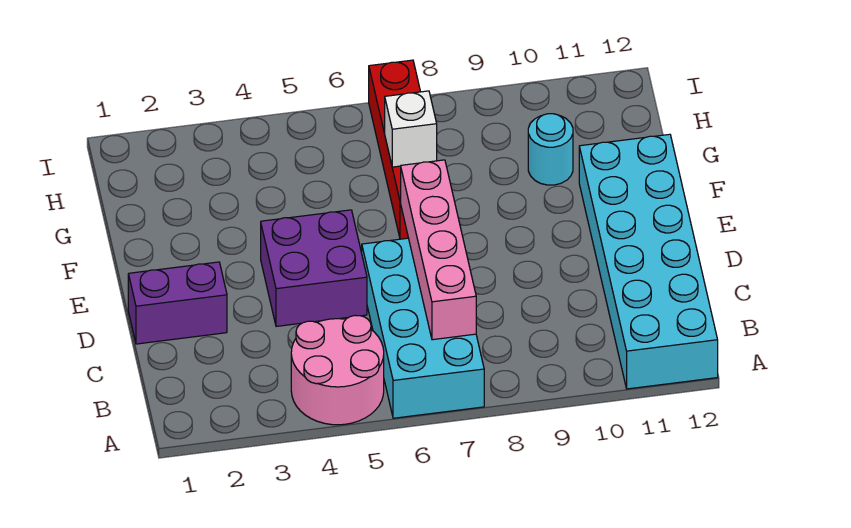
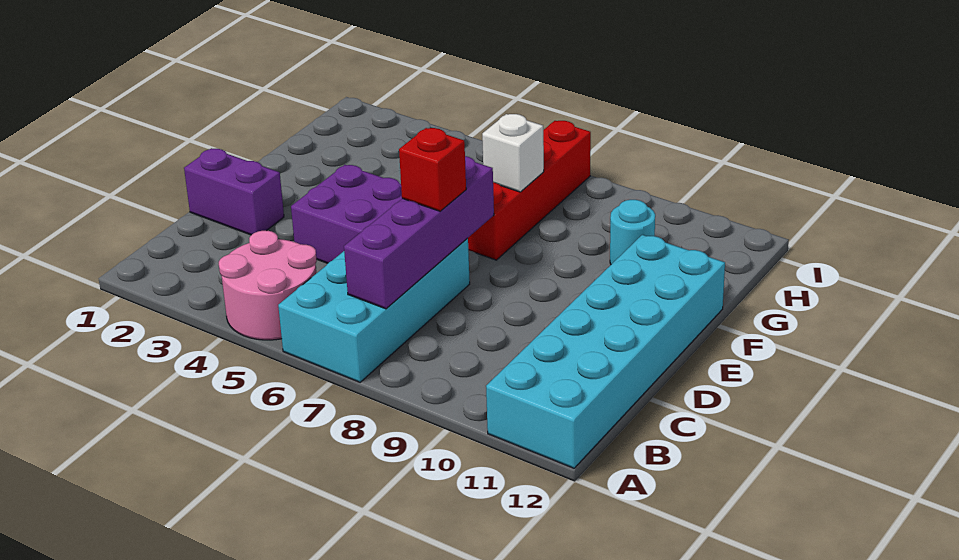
pink brick B7:E7 level 2 -> purple brick B7:E7 level 2
none -> red brick D7 level 3

